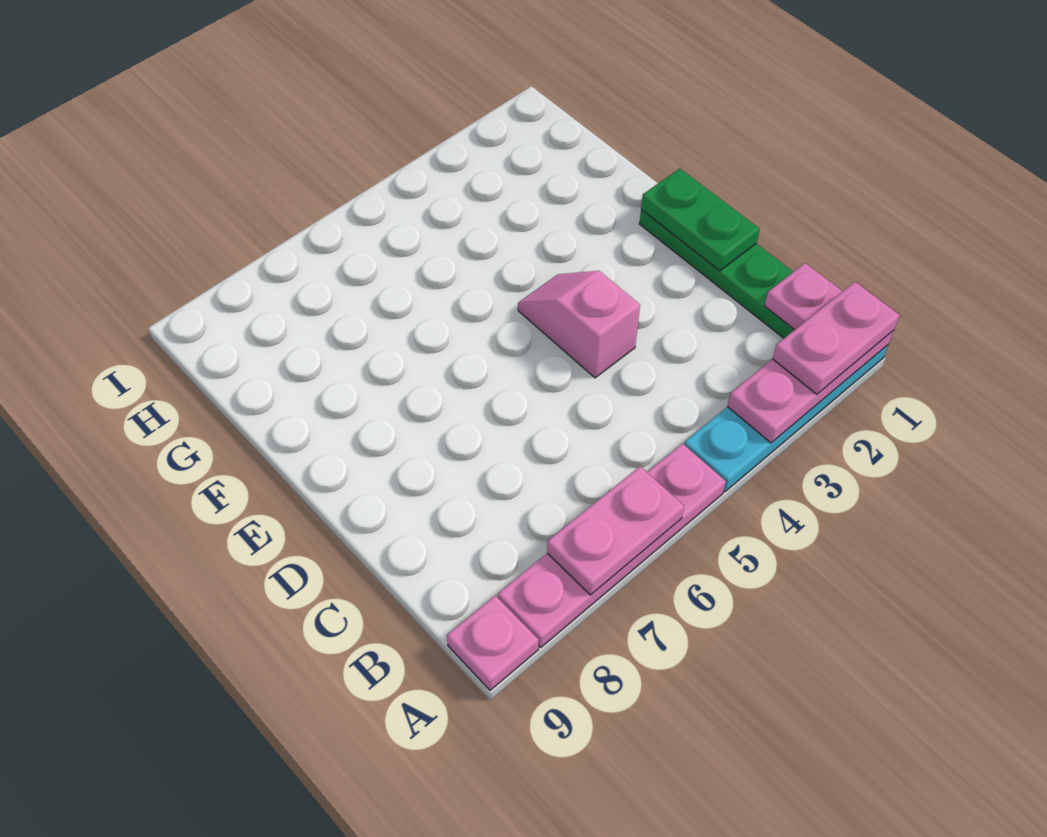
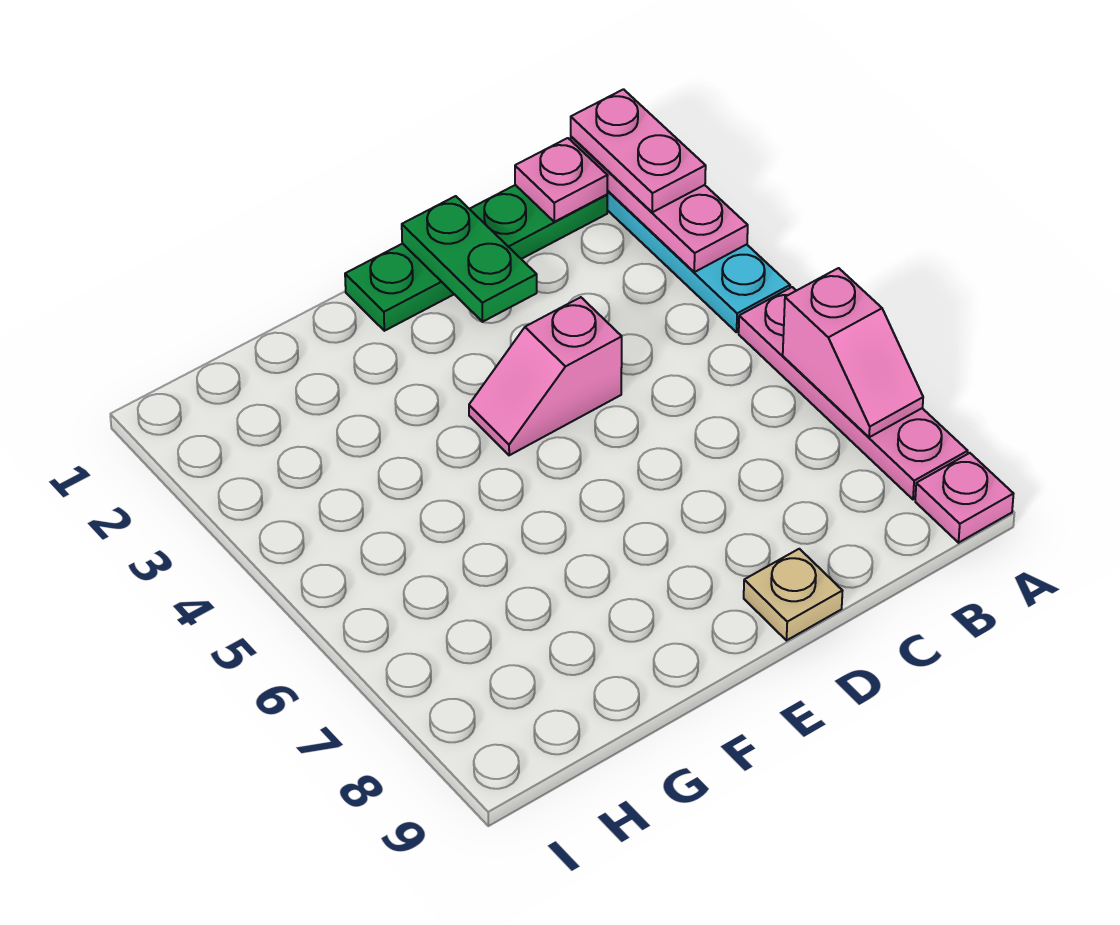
pink plate A6:A7 level 2 -> pink slope A6:A7 level 2 top 6
green plate D1:E1 level 2 -> green plate D1:D2 level 2
none -> tan plate D9 level 1

